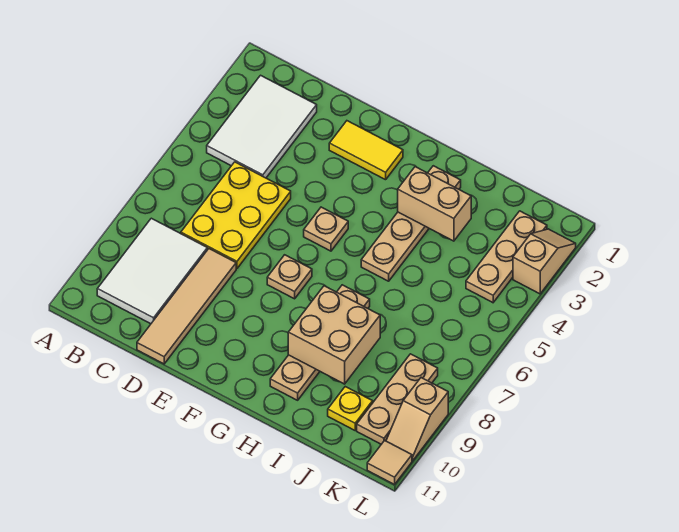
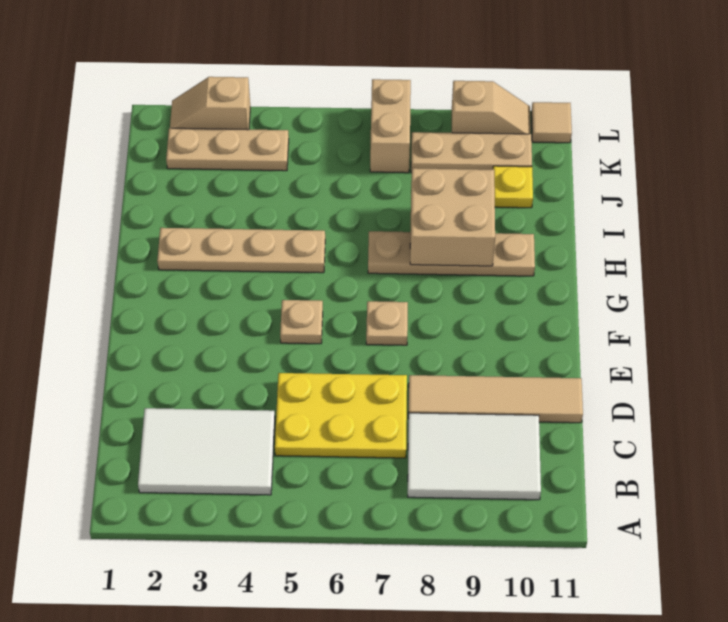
yellow tile E2:F2 level 1 -> none
tan brick H3:I3 level 2 -> tan brick K7:L7 level 1

